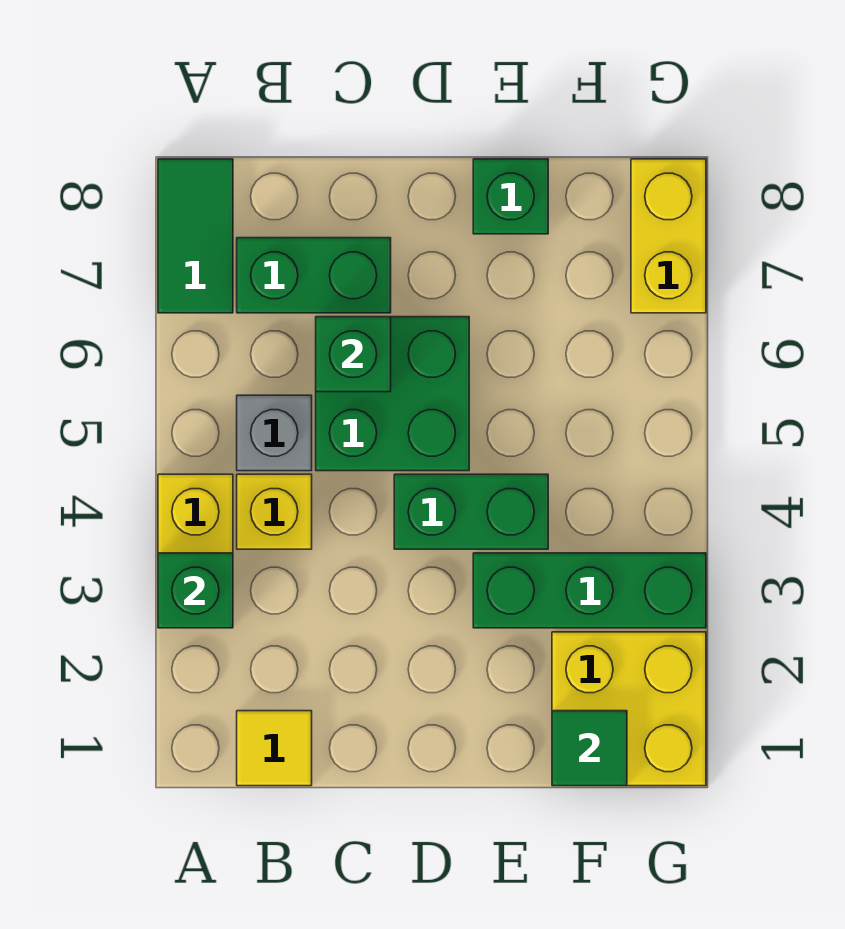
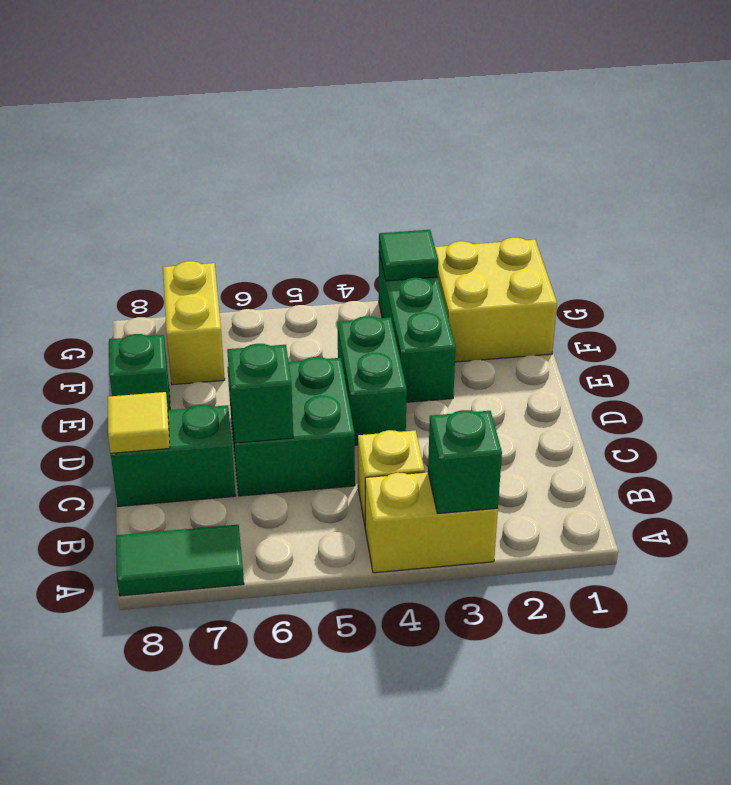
yellow tile B1 level 1 -> yellow tile C8 level 2
grey brick B5 level 1 -> none
green brick B7:C7 level 1 -> green brick C7:C8 level 1
green tile F1 level 2 -> green tile G3 level 2
yellow brick G7:G8 level 1 -> yellow brick F7:G7 level 1

